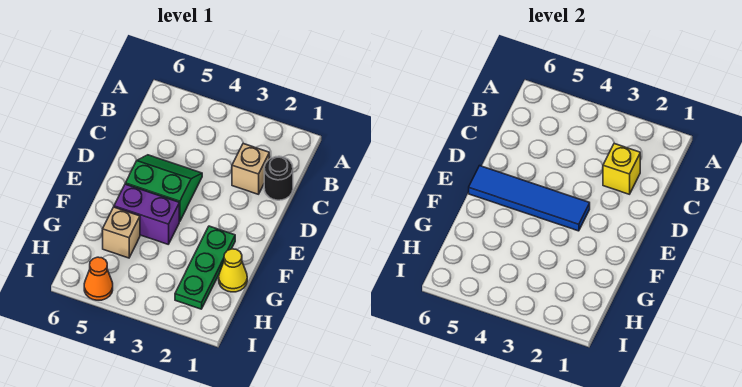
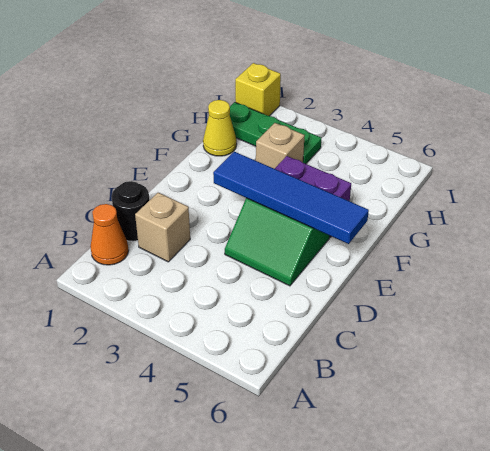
yellow brick C2 level 2 -> yellow brick I1 level 1
green plate F2:H2 level 1 -> green plate H1:H3 level 1
tan brick G5 level 1 -> tan brick G3 level 1
orange cone I5 level 1 -> orange cone B1 level 1

